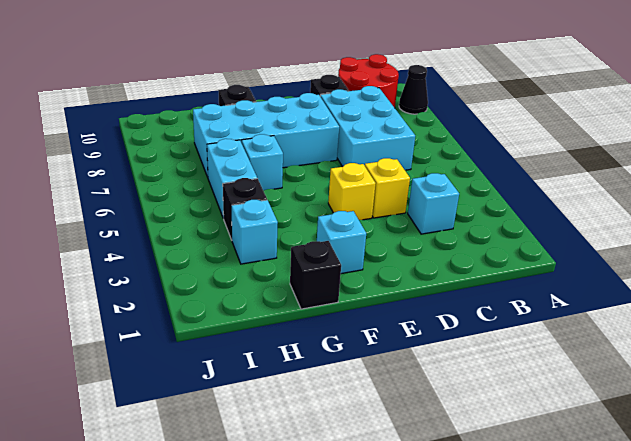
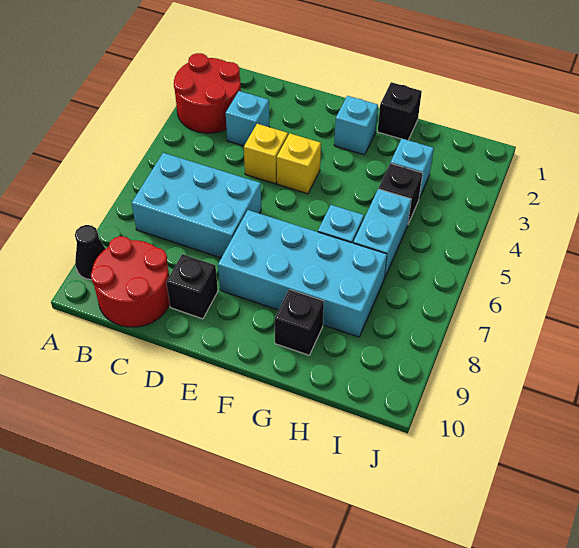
none -> red round brick A2:B3 level 1
cyan brick C6:D8 level 1 -> cyan brick B6:D7 level 1

